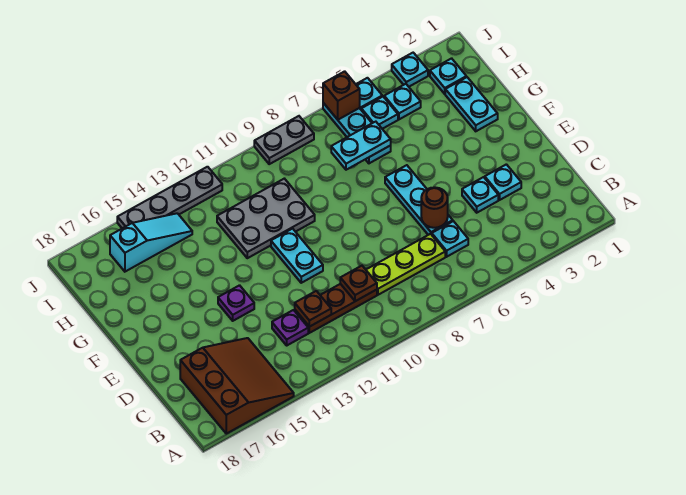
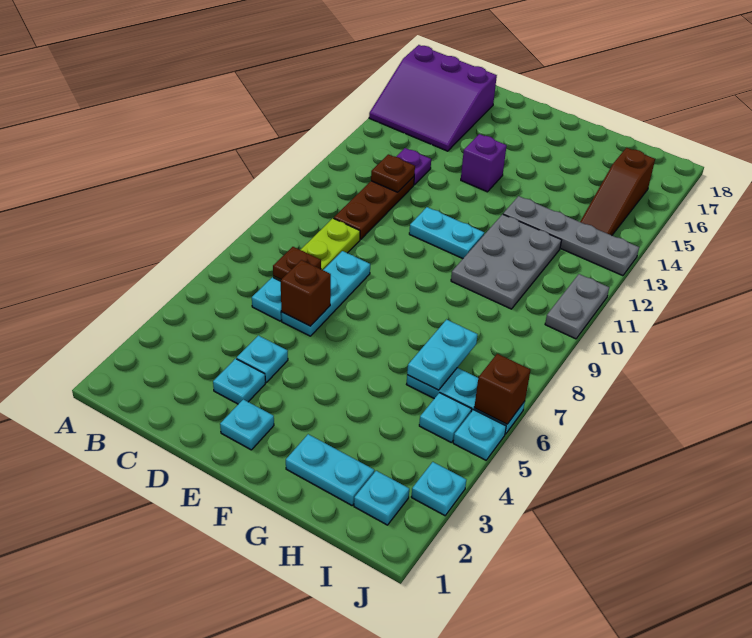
brown slope A15:C17 level 1 top 17 -> purple slope A15:C17 level 1 top 17
brown plate C10 level 2 -> brown plate C7 level 2
cyan plate D6:F6 level 1 -> cyan plate D6:D8 level 1
brown round brick D6 level 2 -> brown brick D6 level 2
purple plate E14 level 1 -> purple brick E14 level 1
cyan plate I4 level 1 -> cyan plate E2 level 1
cyan slope I14:I16 level 1 top 16 -> brown slope I14:I16 level 1 top 16
grey plate J8:J9 level 1 -> grey plate J10:J11 level 1
grey plate J12:J15 level 1 -> grey plate G13:J13 level 1

